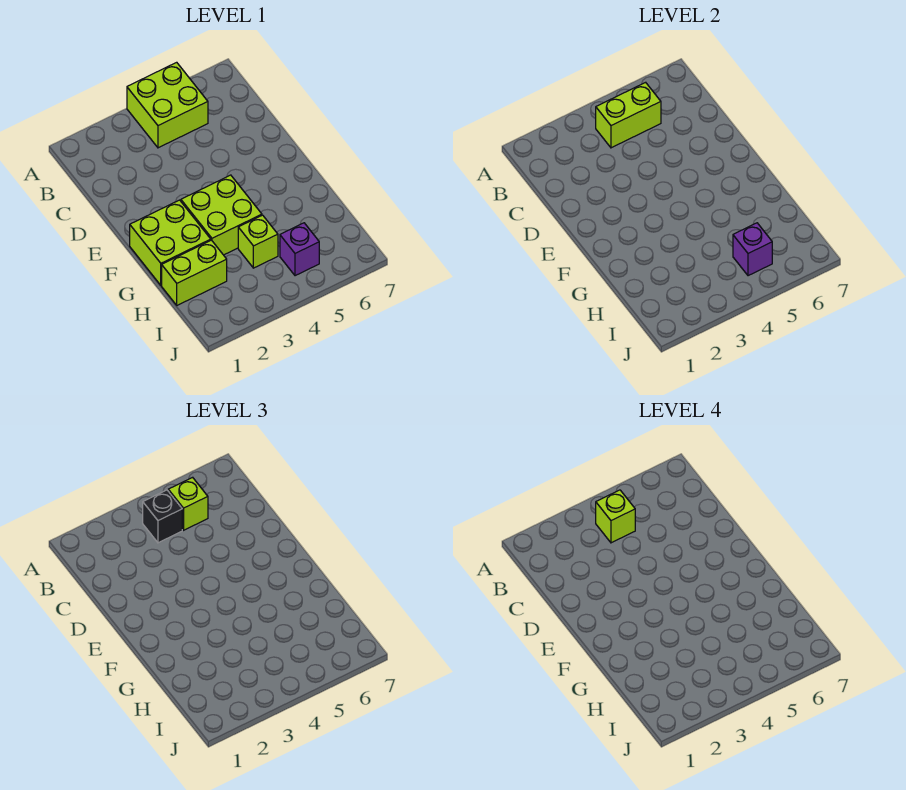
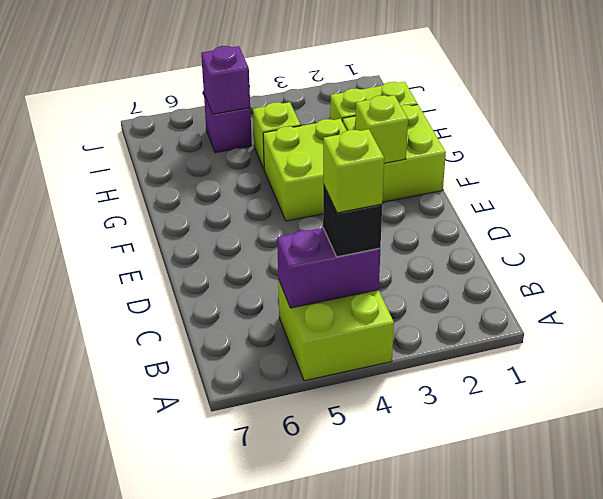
lime brick B4:B5 level 2 -> purple brick B4:B5 level 2
lime brick B5 level 3 -> lime brick F2 level 2

